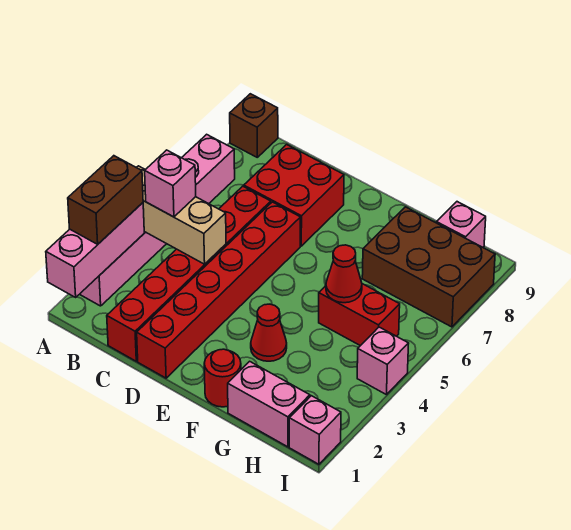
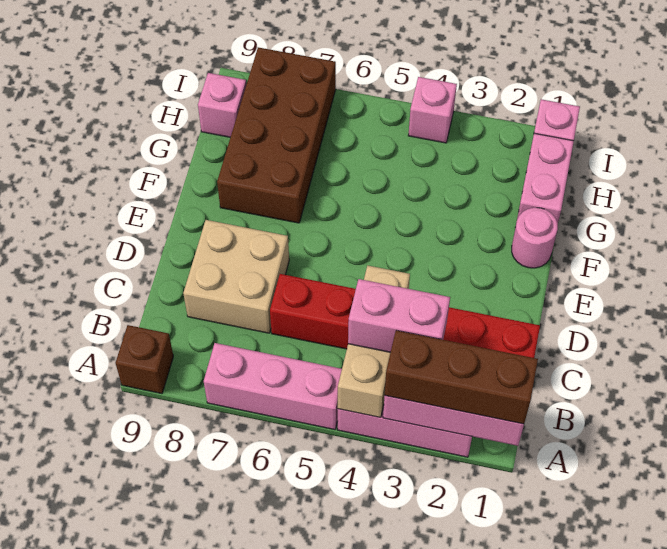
brown brick A2:A3 level 3 -> brown brick A1:A3 level 3
pink brick B4 level 3 -> pink brick B3:B4 level 3
red brick C7:D8 level 1 -> tan brick C7:D8 level 1
red brick D1:D6 level 1 -> none
red round brick F1 level 1 -> pink round brick F1 level 1
red cone F3 level 1 -> none
red brick G5:H5 level 1 -> none
red cone G5 level 2 -> none
brown brick G7:I8 level 1 -> brown brick F7:I8 level 1

